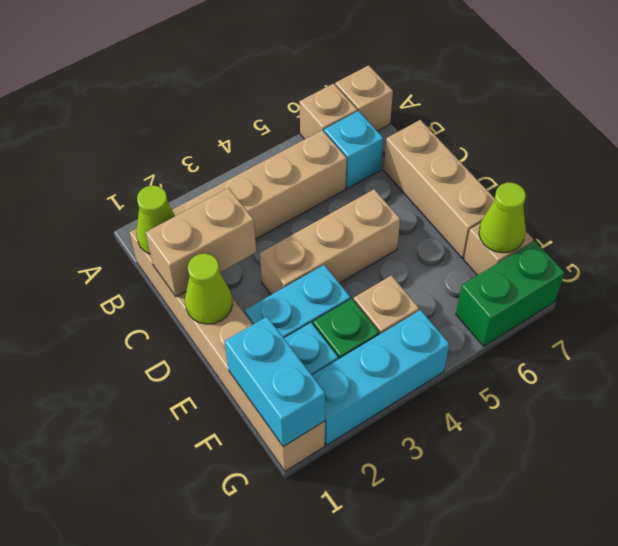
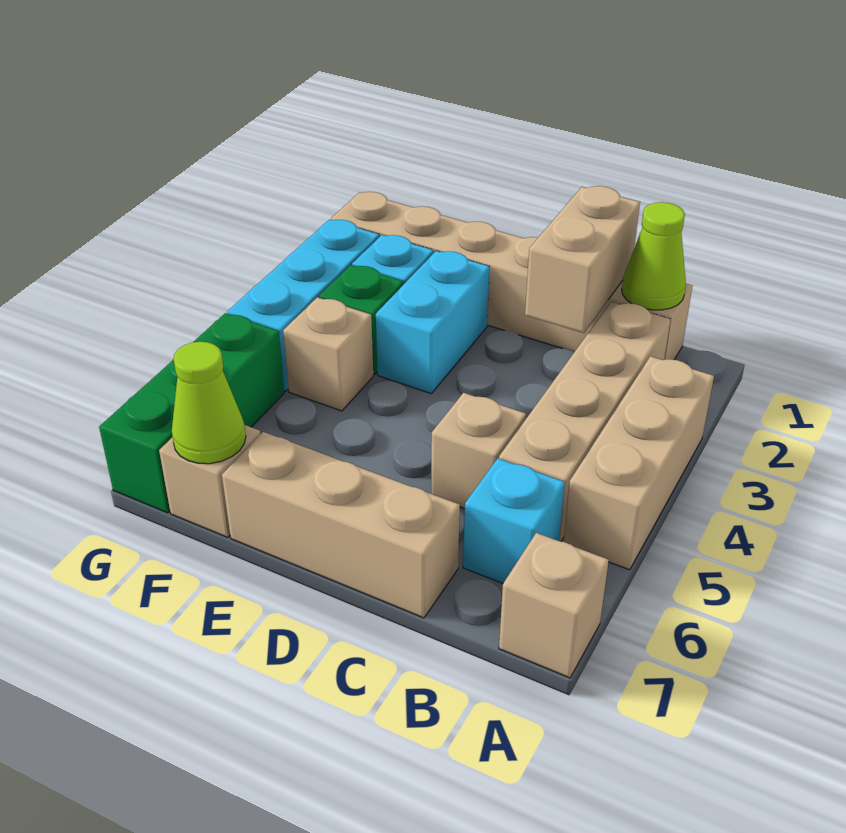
tan brick A6 level 1 -> tan brick C5 level 1
lime cone D1 level 2 -> none
tan brick D3:D5 level 1 -> tan brick A3:A5 level 1
cyan brick F1:G1 level 2 -> none
green brick G6:G7 level 1 -> green brick G5:G7 level 1

